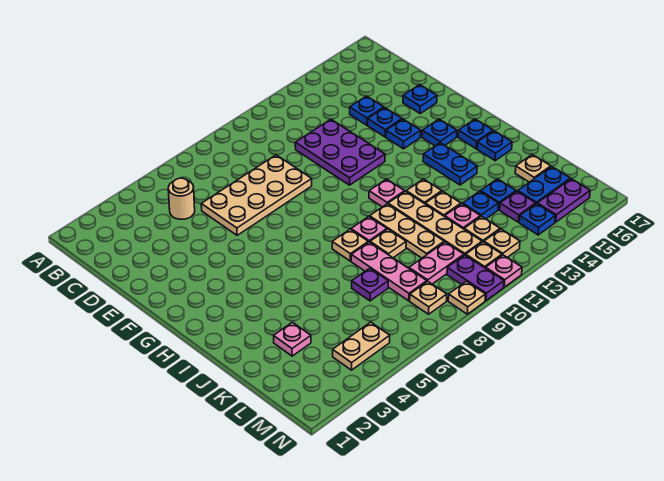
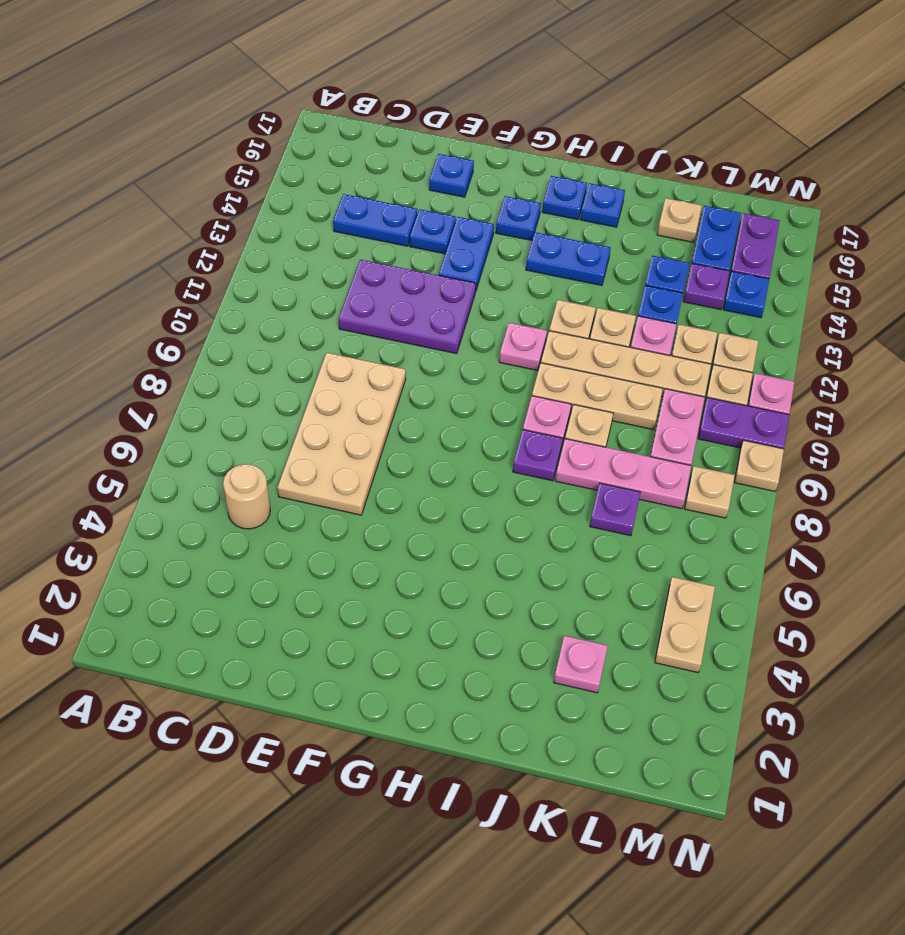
blue plate D14 level 1 -> blue plate C14:D14 level 1
blue plate F14 level 1 -> blue plate F13:F14 level 1
tan plate I8 level 1 -> purple plate I8 level 1

